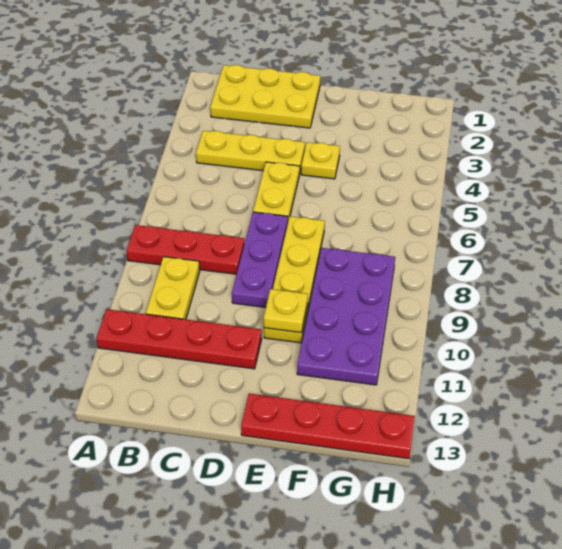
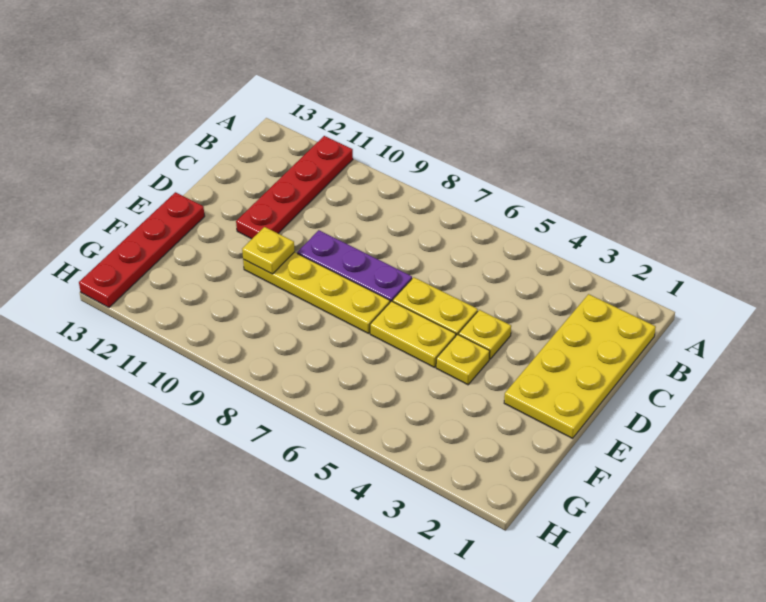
red plate A8:C8 level 1 -> none
yellow plate B1:D2 level 1 -> yellow plate B1:E2 level 1
yellow plate B4:D4 level 1 -> yellow plate D4 level 1
yellow plate B9:B10 level 1 -> yellow plate E5:E6 level 1
purple plate F8:G11 level 1 -> none

